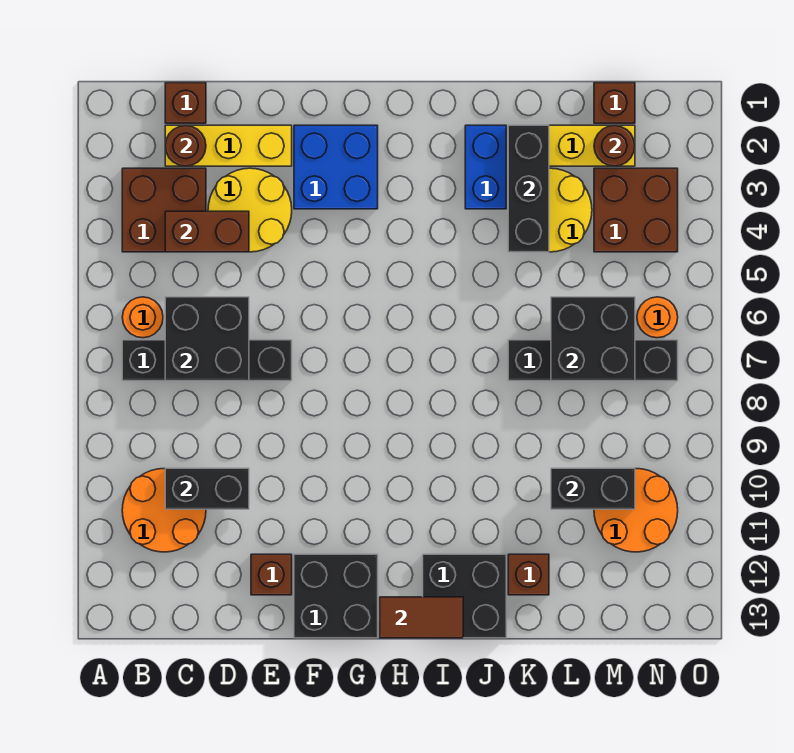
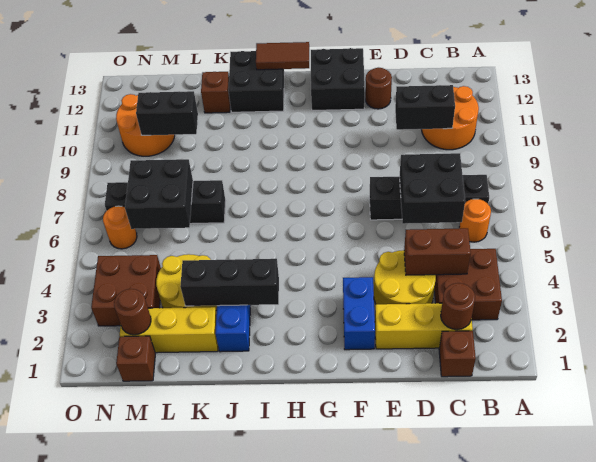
brown brick E12 level 1 -> brown round brick E12 level 1
blue brick F2:G3 level 1 -> blue brick F2:F3 level 1
black brick K2:K4 level 2 -> black brick I3:K3 level 2

